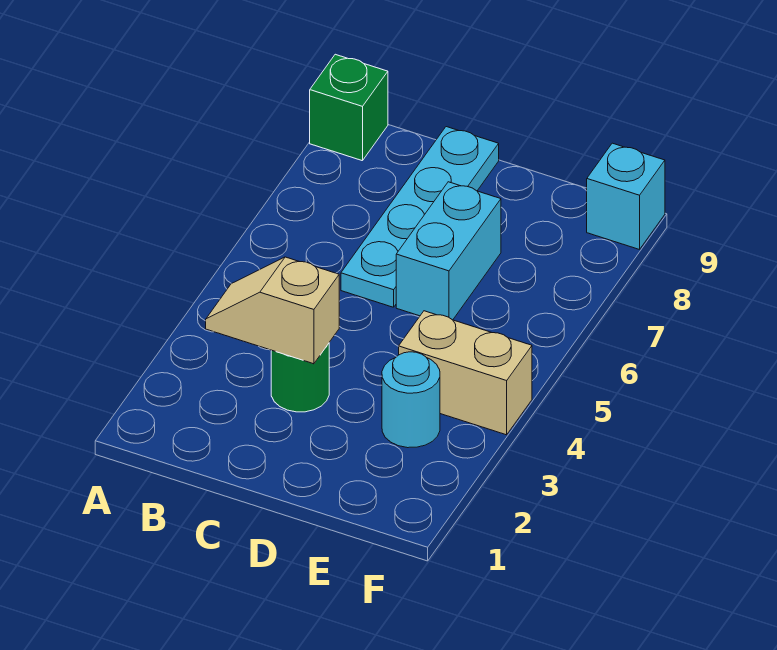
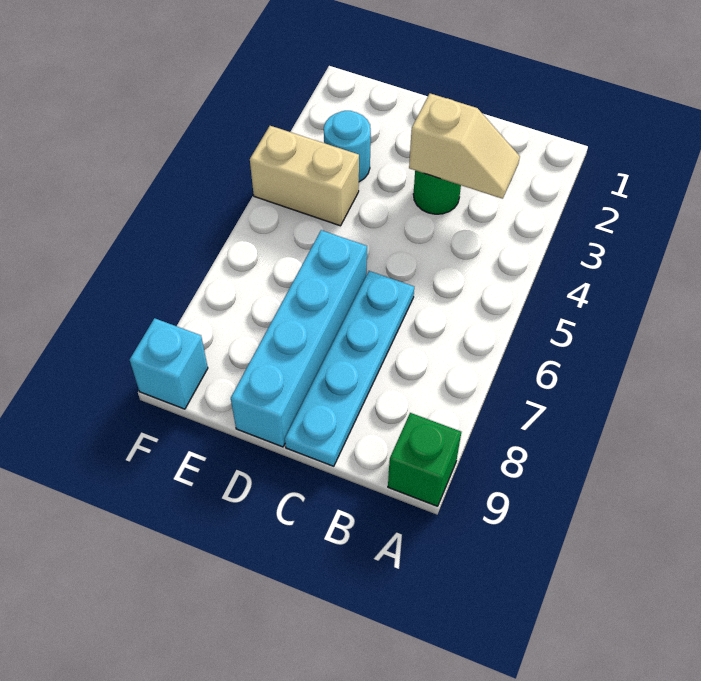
cyan brick D6:D7 level 1 -> cyan brick D6:D9 level 1

